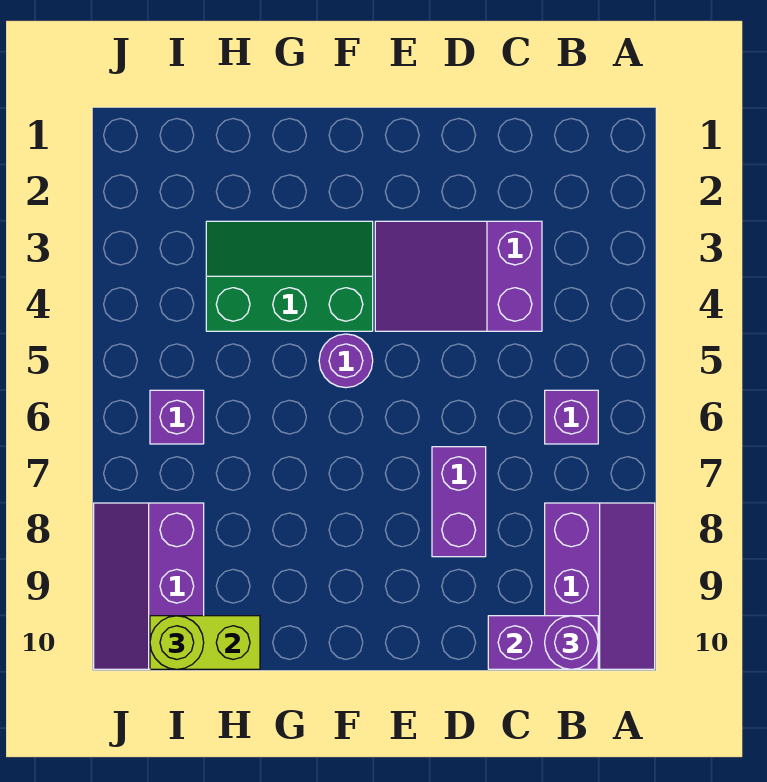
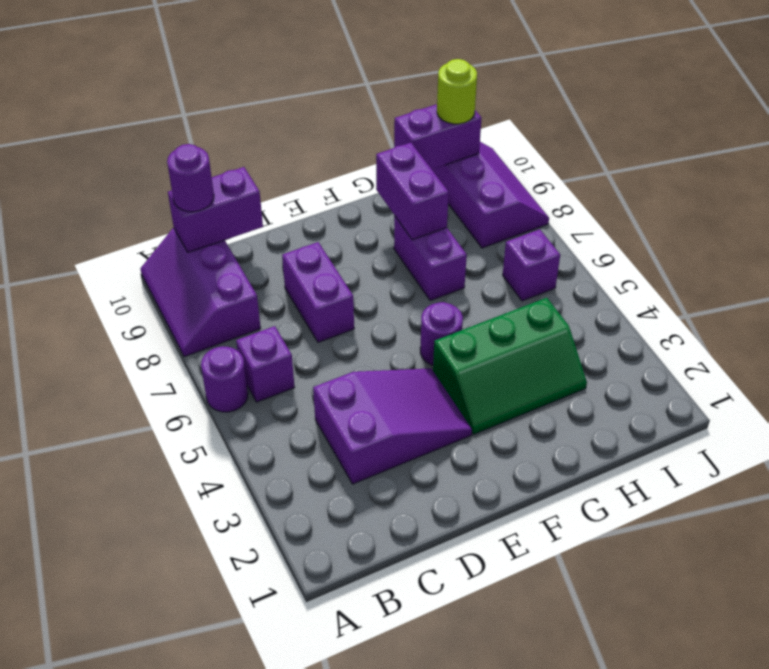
none -> purple round brick A6 level 1
none -> purple brick G7:G8 level 1
none -> purple brick G8:G9 level 2
lime brick H10:I10 level 2 -> purple brick H10:I10 level 2

